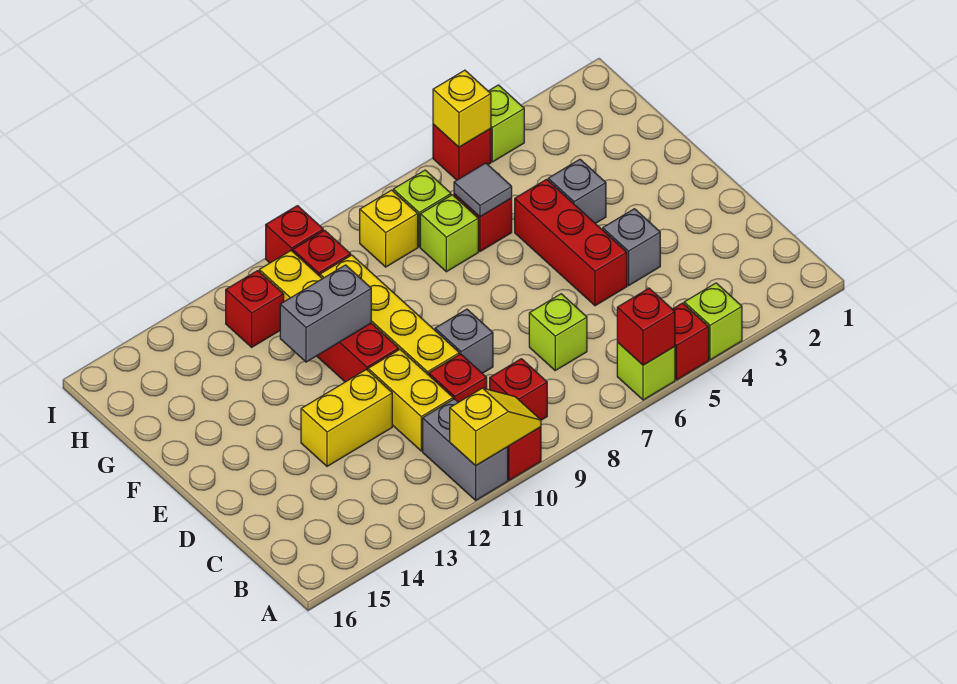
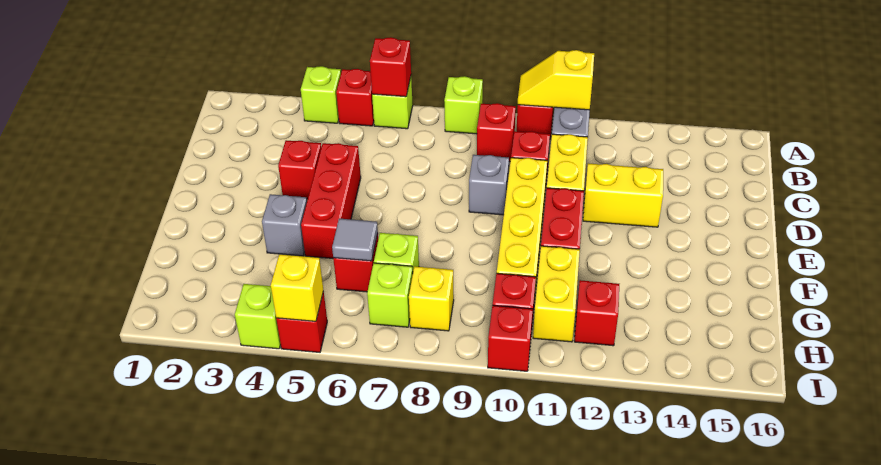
lime brick C7 level 1 -> lime brick A8 level 1
grey brick D4 level 1 -> red brick D4 level 1
grey brick F11:F12 level 2 -> none

